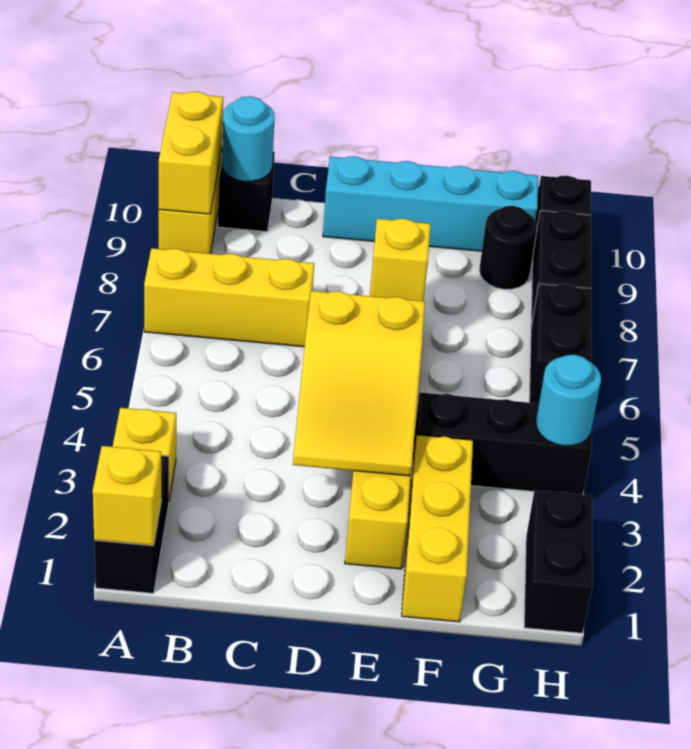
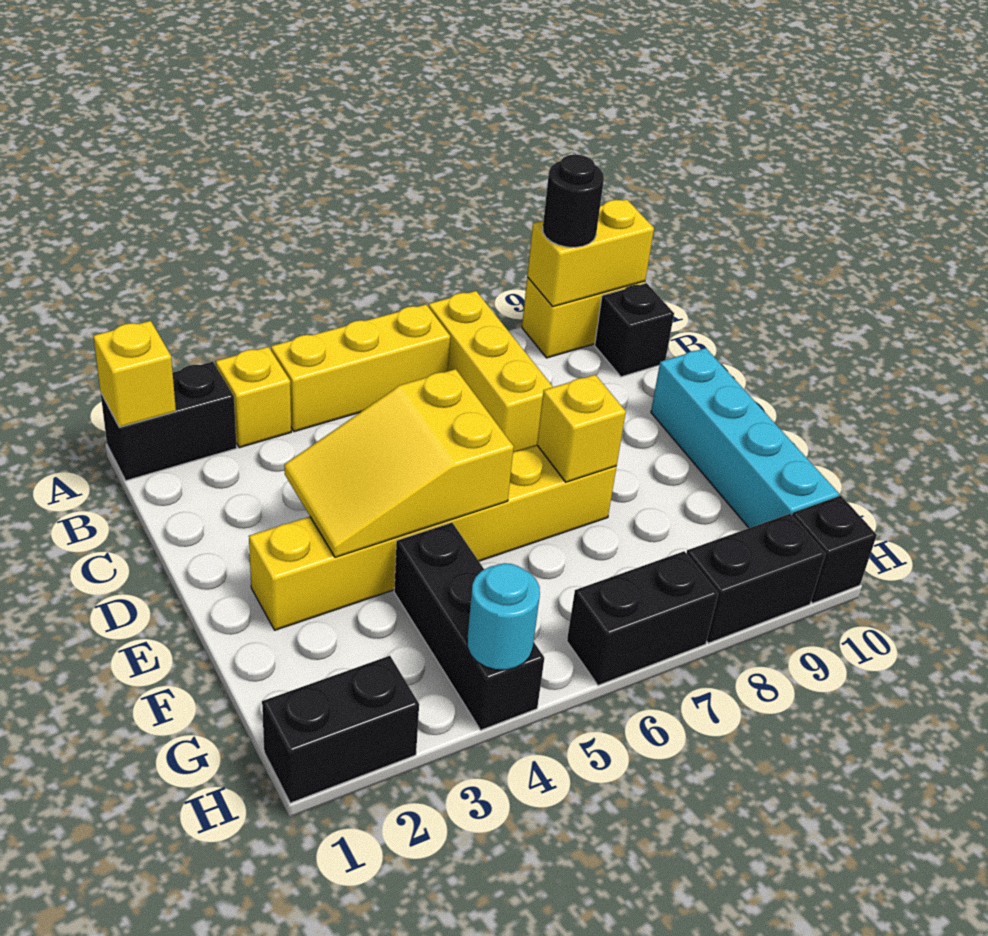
cyan round brick B10 level 2 -> none
yellow brick F1:F3 level 1 -> yellow brick A4:A6 level 1
black round brick G9 level 1 -> black round brick A9 level 3

